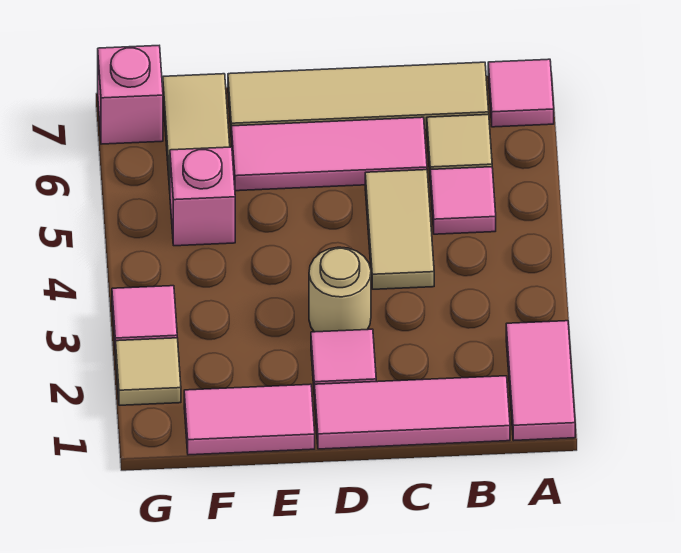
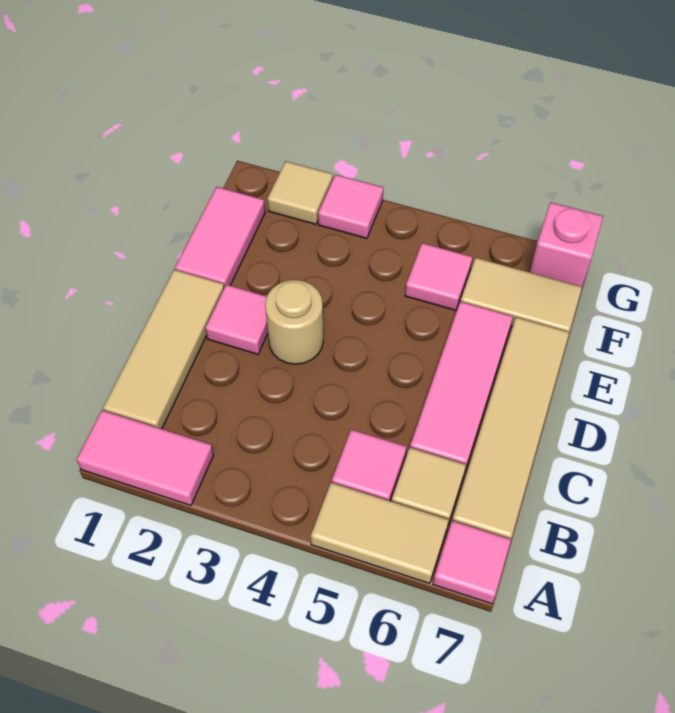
pink tile B1:D1 level 1 -> tan tile B1:D1 level 1
tan tile C4:C5 level 1 -> tan tile A5:A6 level 1
pink brick F5 level 1 -> pink tile F5 level 1

